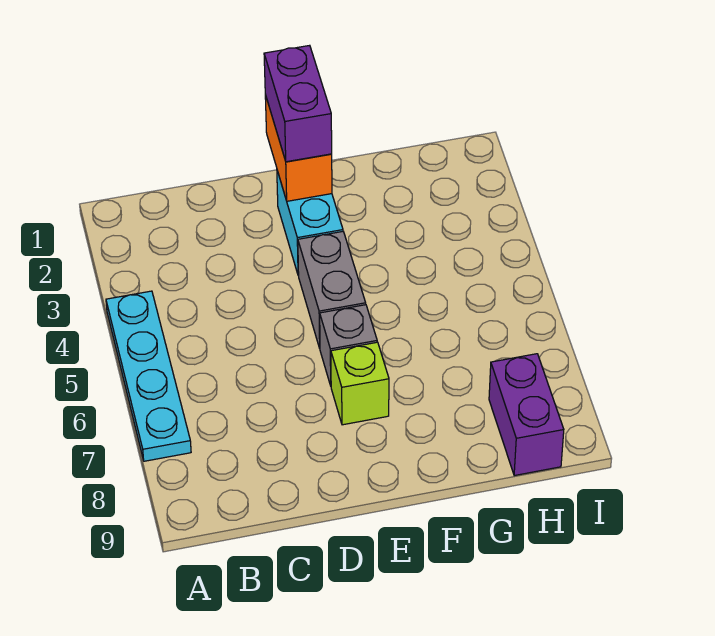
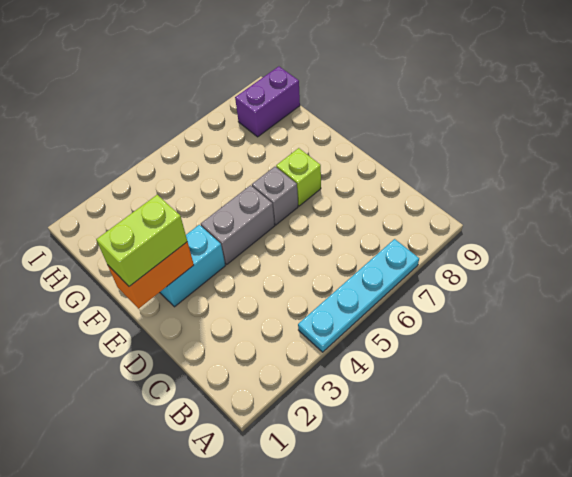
purple brick E1:E2 level 3 -> lime brick E1:E2 level 3

